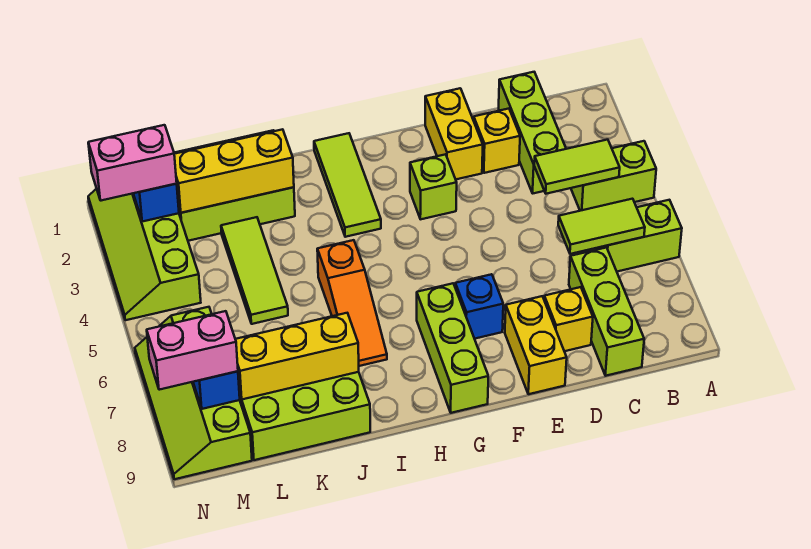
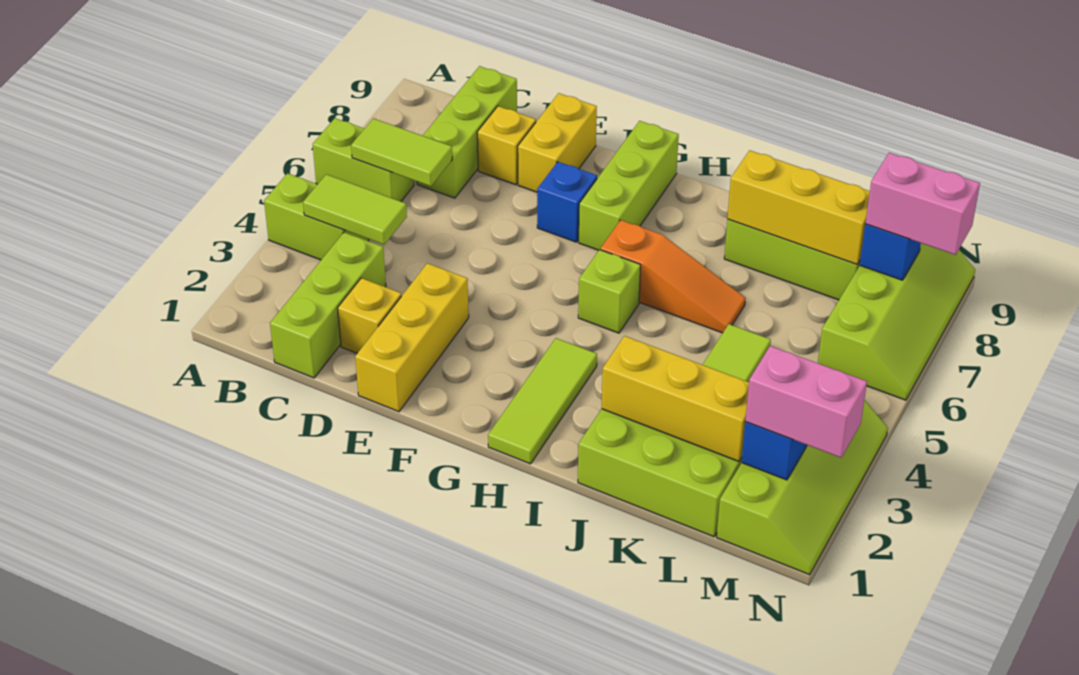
yellow brick E1:E2 level 1 -> yellow brick E1:E3 level 1
lime brick F3 level 1 -> lime brick H5 level 1
orange slope I5:I7 level 1 top 5 -> orange slope H6:J6 level 1 top H

